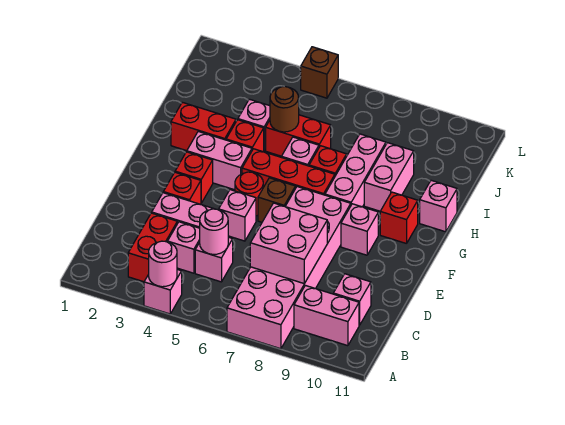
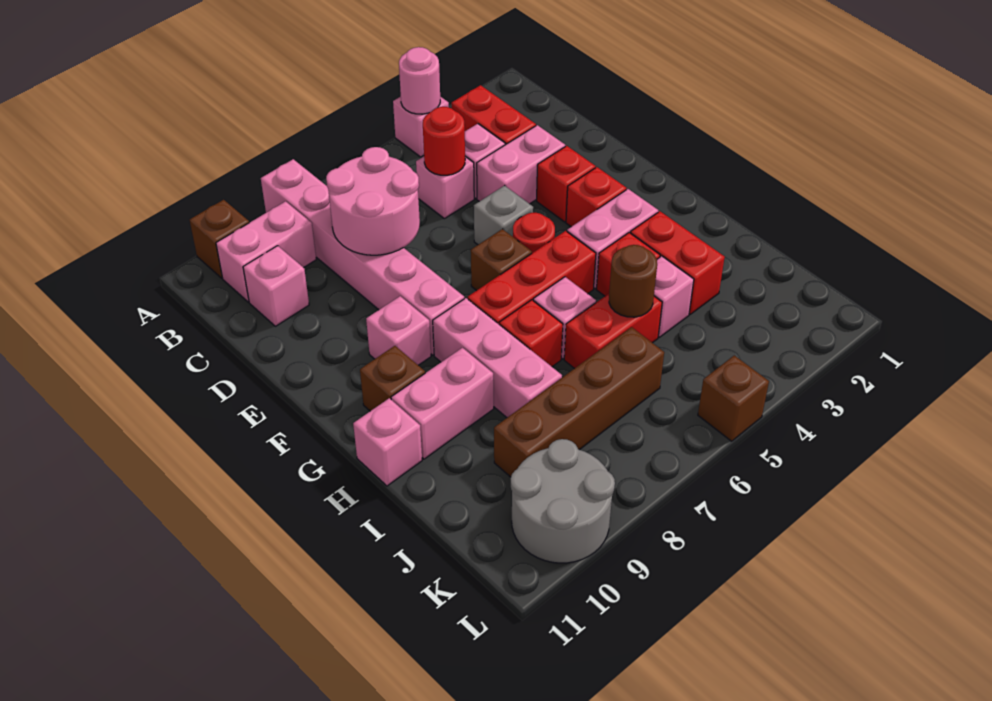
pink brick A7:F8 level 1 -> pink brick A8:F8 level 1
none -> brown brick A10 level 1
pink round brick C5 level 2 -> red round brick C5 level 2
pink brick C7:D8 level 2 -> pink round brick C7:D8 level 2
pink brick E5 level 1 -> grey brick E5 level 1
red brick G10 level 1 -> brown brick G10 level 1
red brick H2:H3 level 1 -> red brick H3:I3 level 1
pink brick H9:I9 level 1 -> pink brick H9:H10 level 1
none -> brown brick J6:J9 level 1
none -> grey round brick K9:L10 level 1

